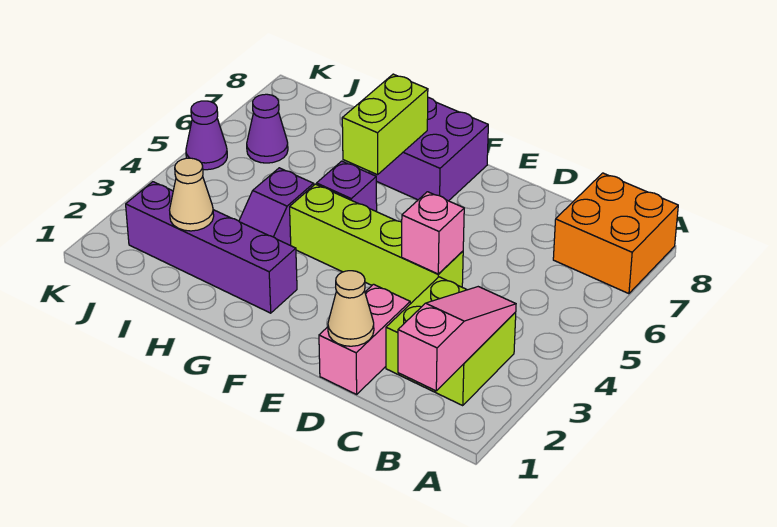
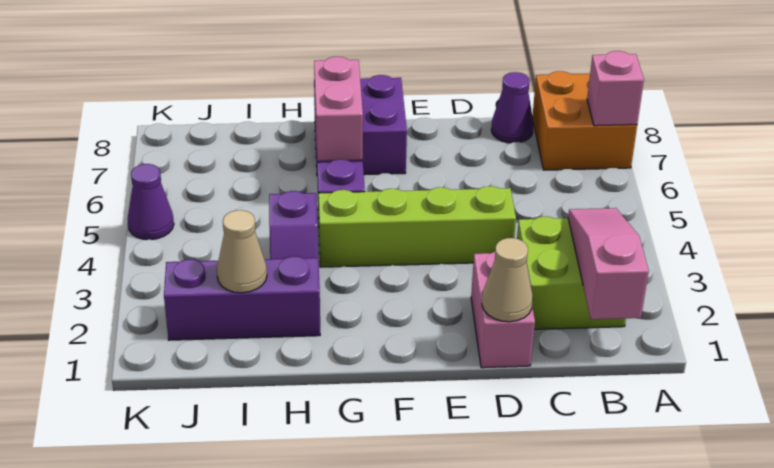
pink brick D4 level 2 -> pink brick A7 level 2
purple brick G2:J2 level 1 -> purple brick H2:J2 level 1
lime brick G6:G7 level 2 -> pink brick G6:G7 level 2
purple cone J6 level 1 -> purple cone C8 level 1

